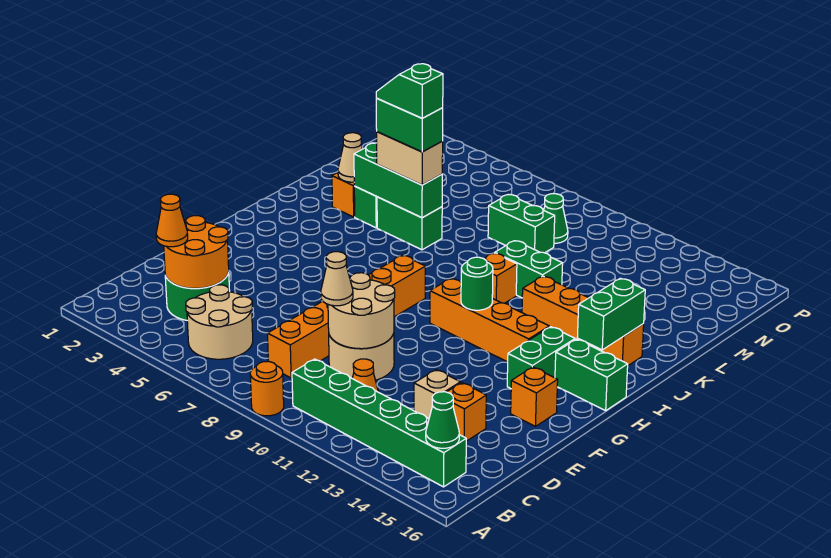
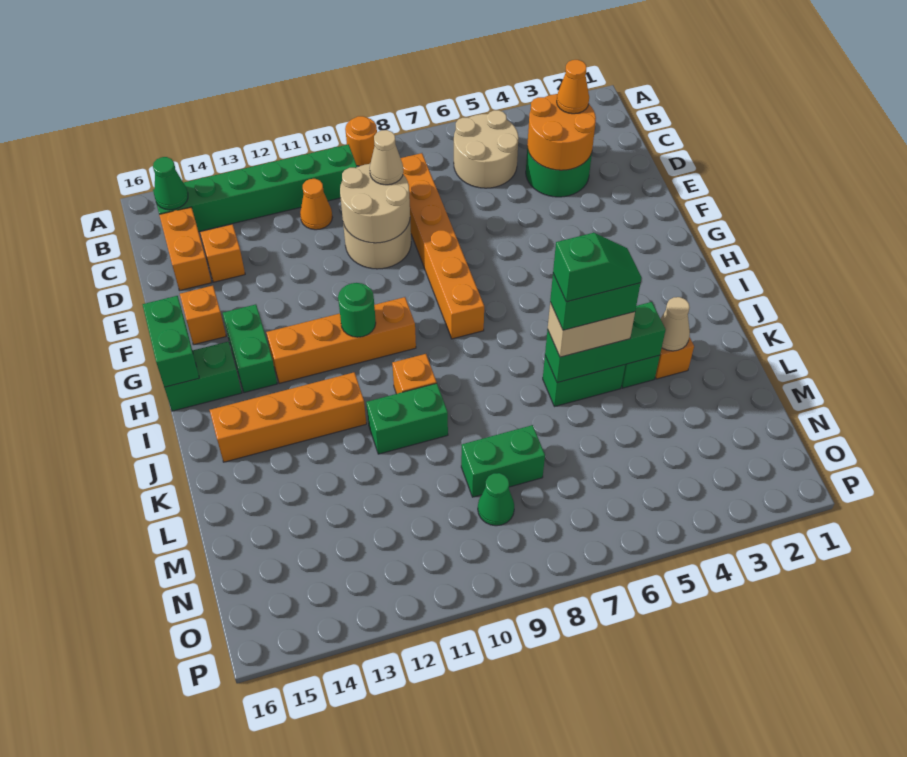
none -> orange brick C15:D15 level 1
tan brick D13 level 1 -> none
green brick I15:J15 level 2 -> green brick G16:H16 level 2

